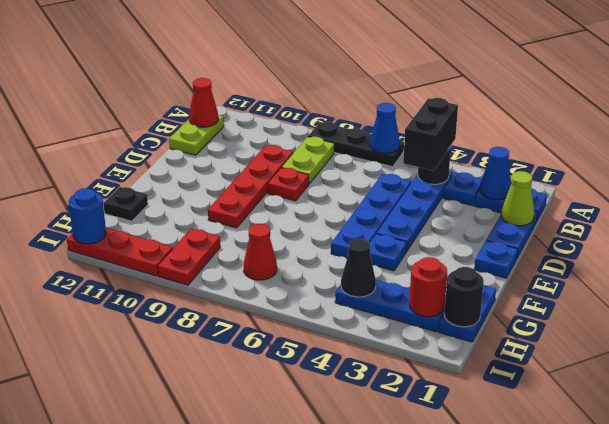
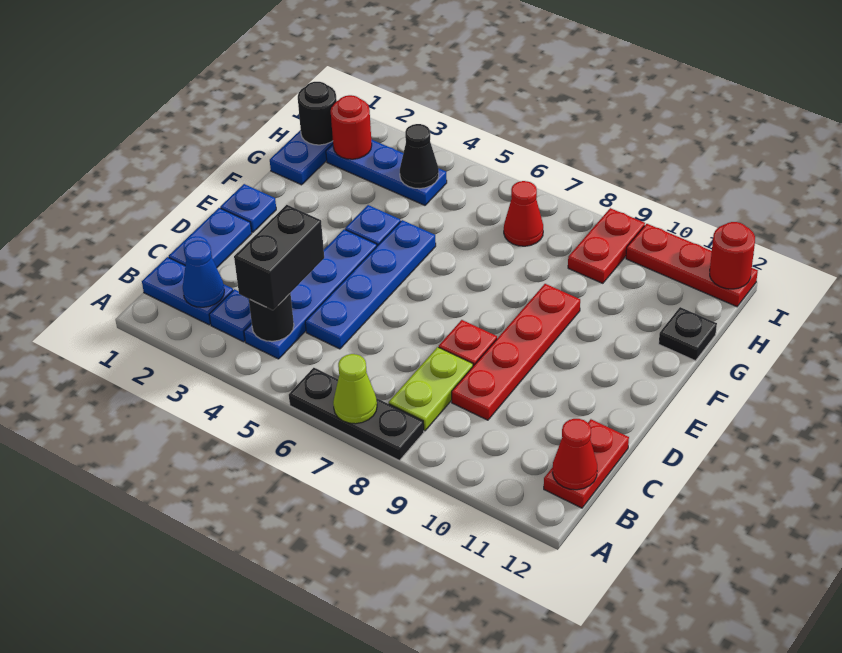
blue cone A6 level 2 -> none
lime plate B12:C12 level 1 -> red plate B12:C12 level 1
lime cone C1 level 2 -> lime cone A7 level 2
blue round brick I12 level 2 -> red round brick I12 level 2

